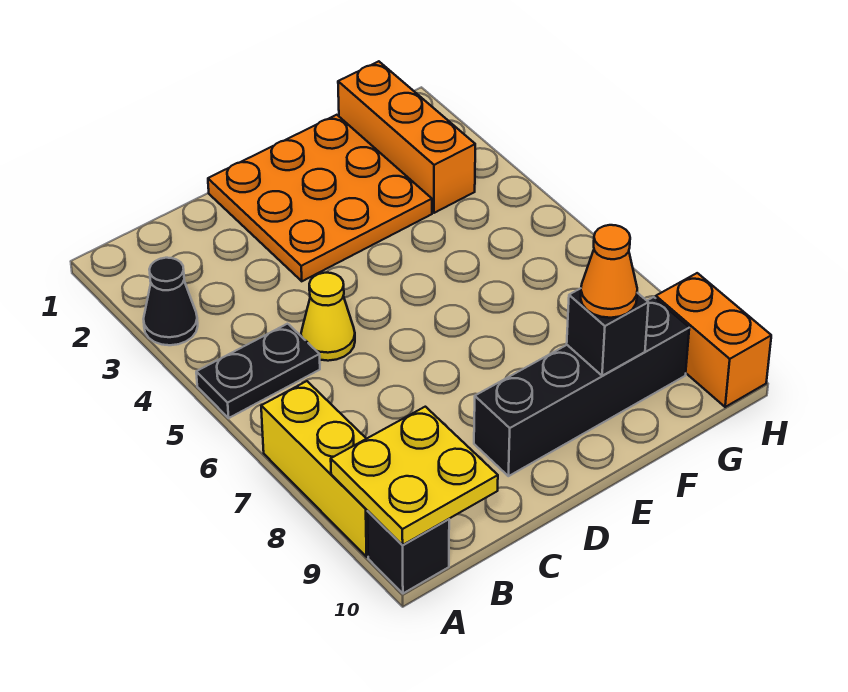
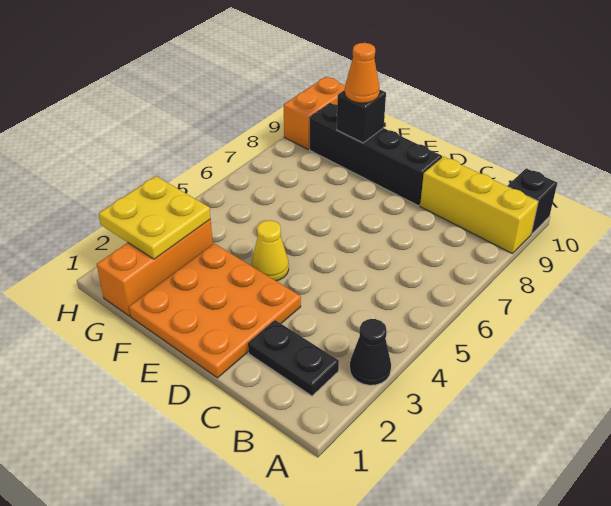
black plate A5:B5 level 1 -> black plate B2:C2 level 1
yellow brick A7:A9 level 1 -> yellow brick A9:C9 level 1
yellow plate A9:B10 level 2 -> yellow plate G2:H3 level 2
yellow cone C5 level 1 -> yellow cone E4 level 1

